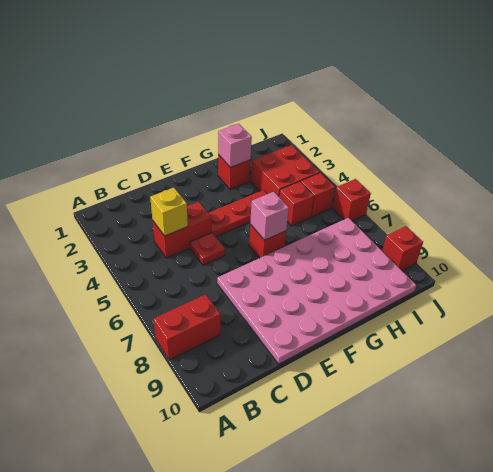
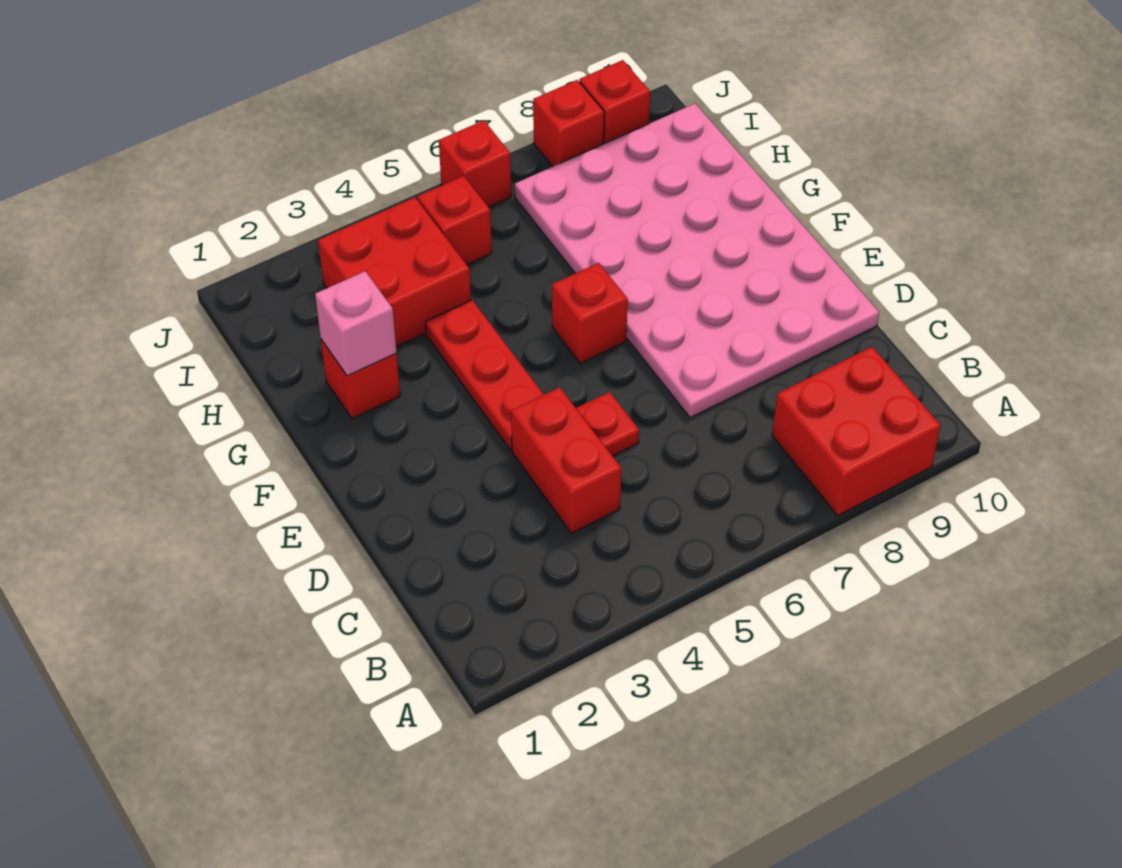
red brick A8:B8 level 1 -> red brick A8:B9 level 1
yellow brick C4 level 2 -> none
pink brick F6 level 2 -> none
red brick H5 level 1 -> red brick J8 level 1

